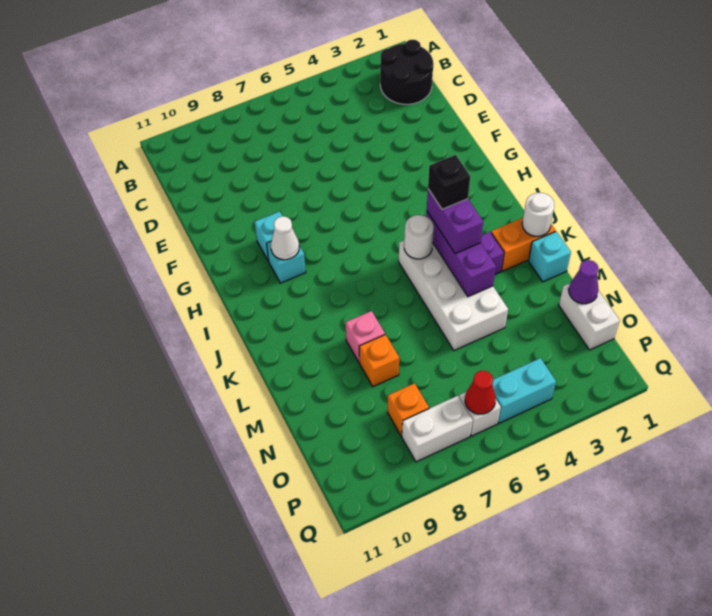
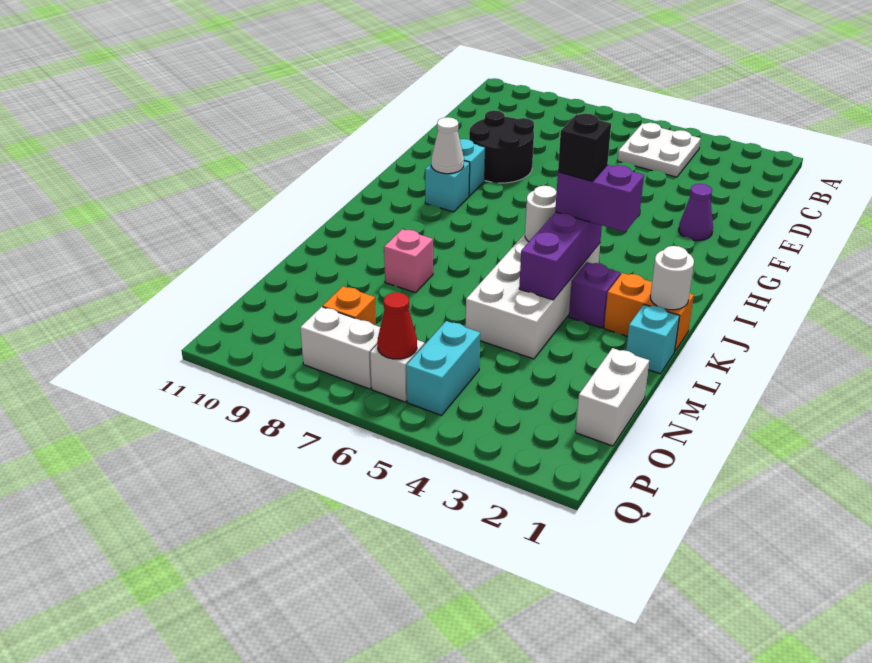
black round brick B1:C2 level 1 -> black round brick E8:F9 level 1
none -> white plate B4:C5 level 1
purple brick J4:K4 level 3 -> purple brick J3:J4 level 3
orange brick M8 level 1 -> none
purple cone N1 level 2 -> purple cone F2 level 1
cyan brick P4:P5 level 1 -> cyan brick O5:P5 level 1

